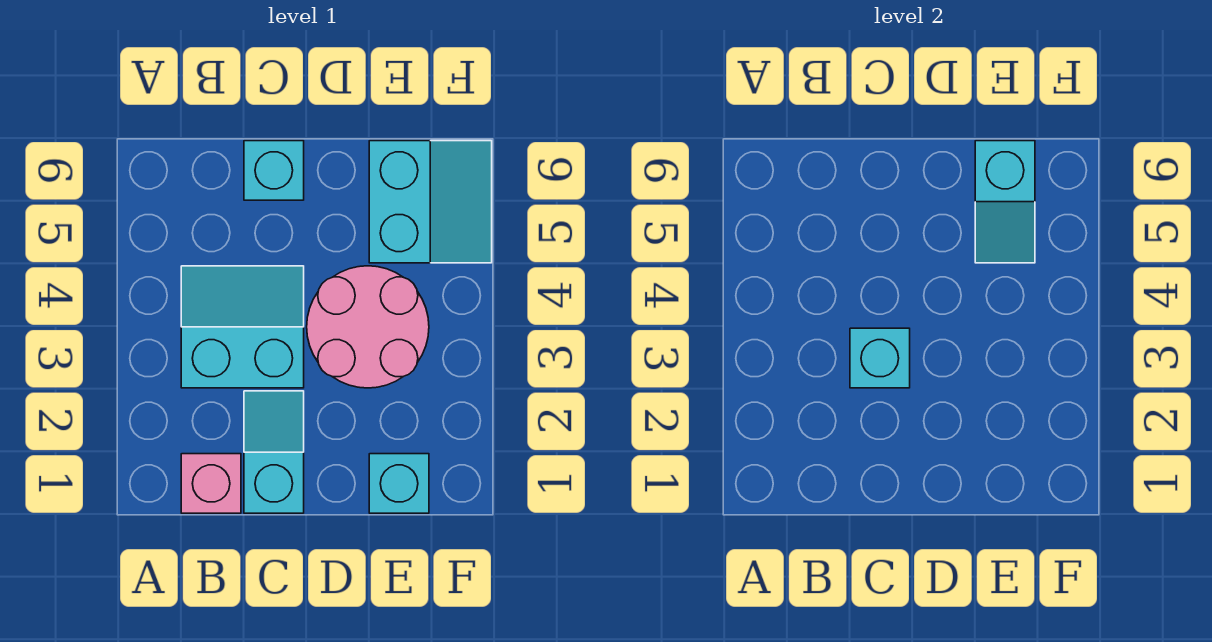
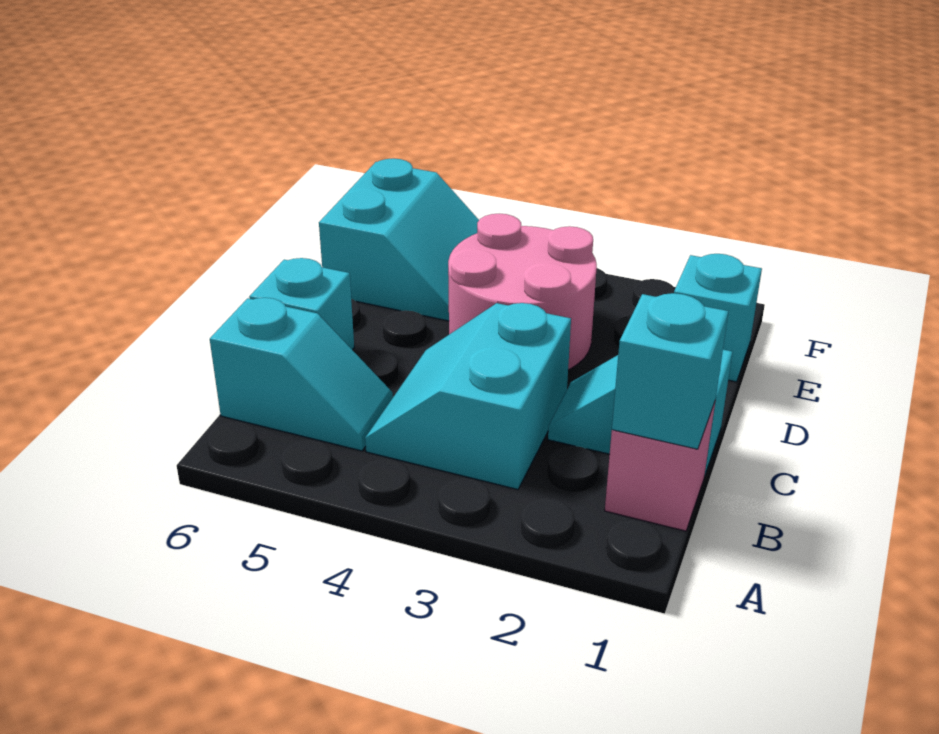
cyan brick C3 level 2 -> cyan brick B1 level 2
cyan slope E5:F6 level 1 top E -> cyan slope E5:F6 level 1 top 6
cyan slope E5:E6 level 2 top 6 -> cyan slope B5:B6 level 1 top 6

